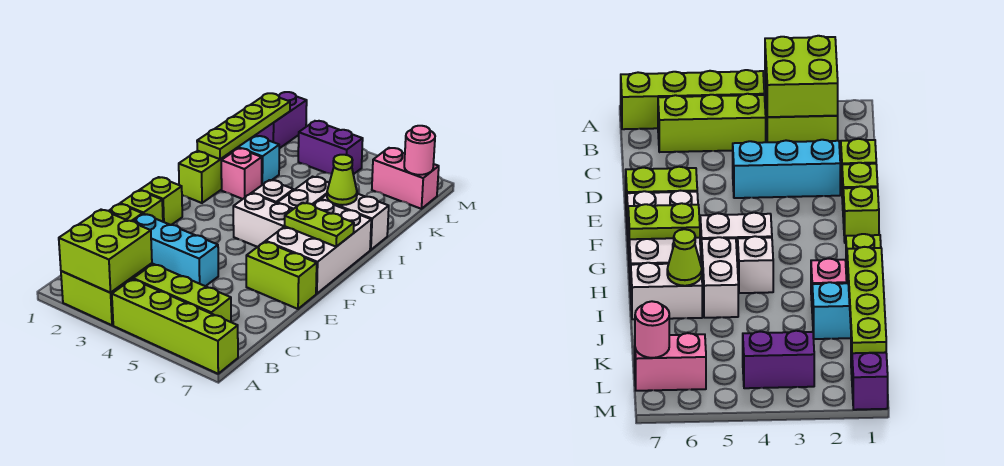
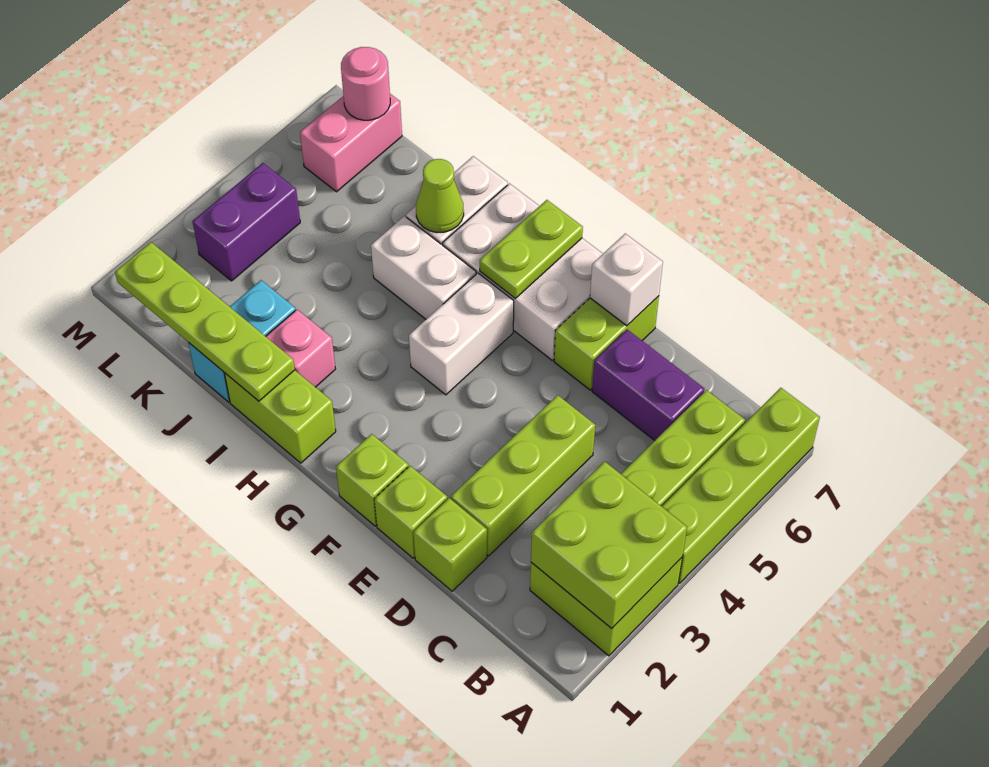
cyan brick D2:D4 level 1 -> lime brick D2:D4 level 1
white brick H4 level 1 -> white brick E7 level 2
purple brick L1:M1 level 1 -> purple brick C6:D6 level 1

